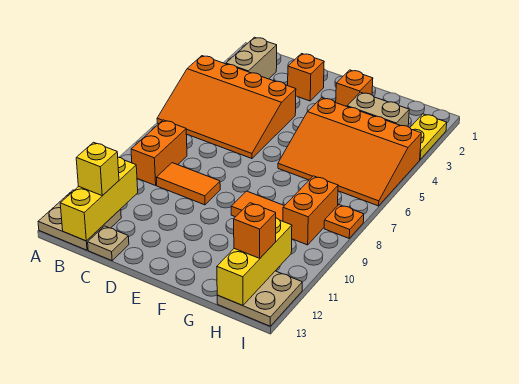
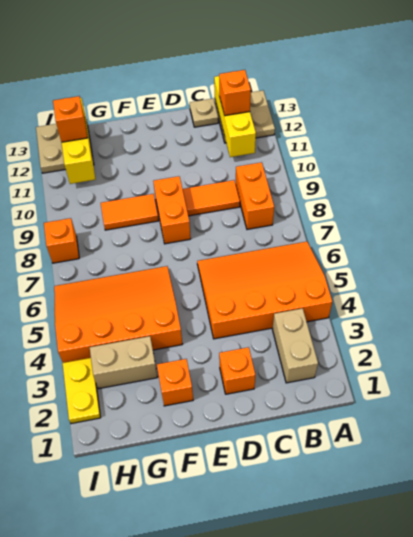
yellow brick B12 level 3 -> orange brick B12 level 3
orange brick H8:H9 level 1 -> orange brick E8:E9 level 1
orange plate I8 level 1 -> orange brick I8 level 1

